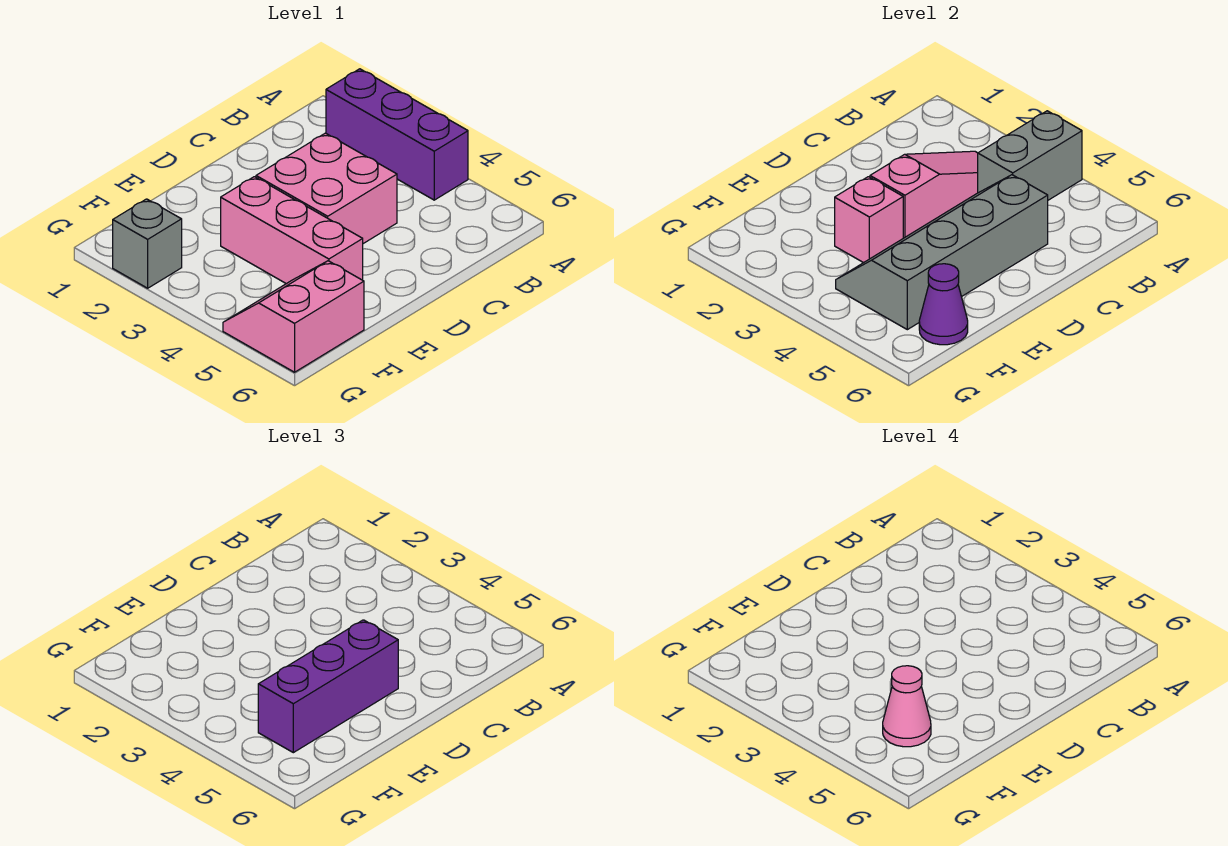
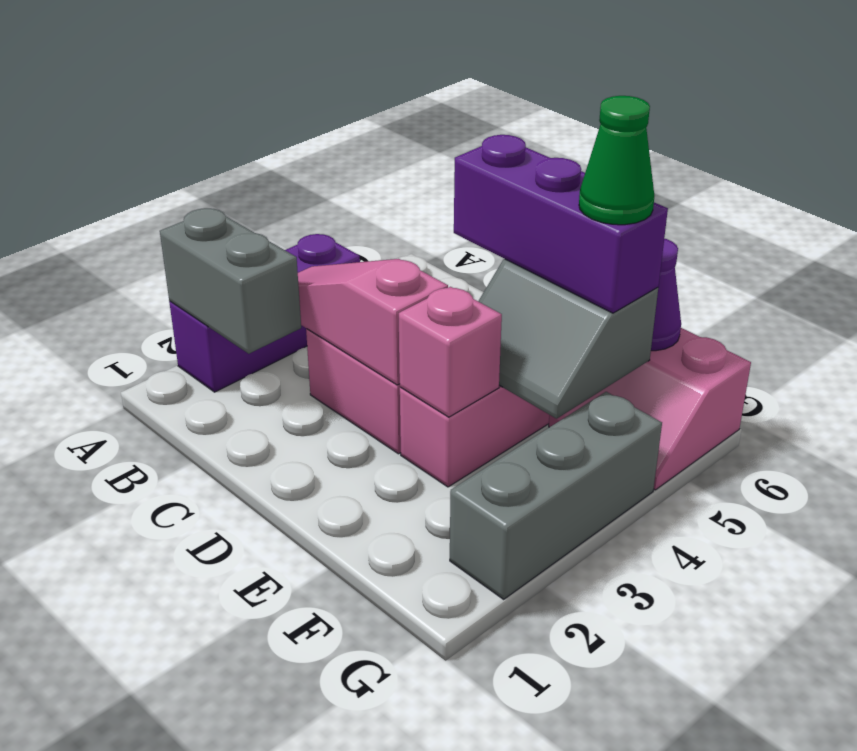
grey brick A4:B4 level 2 -> grey brick A2:B2 level 2
grey slope C4:F5 level 2 top 5 -> grey slope E4:F5 level 2 top 5
pink cone F5 level 4 -> green cone F5 level 4
grey brick G2 level 1 -> grey brick G2:G4 level 1

